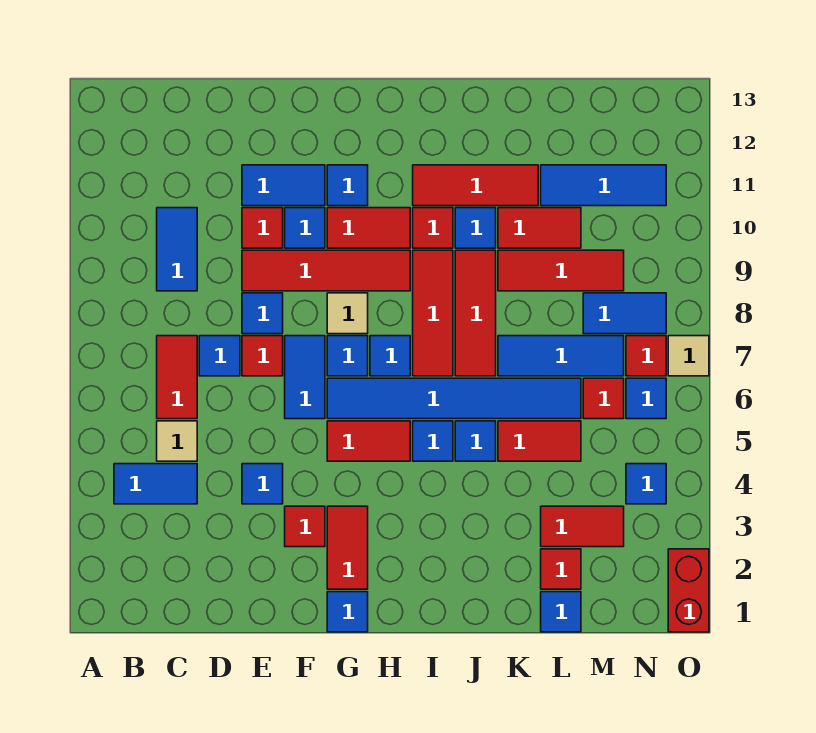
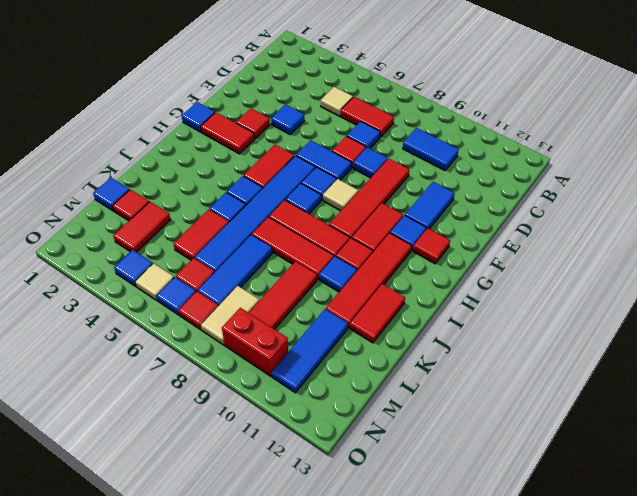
blue tile B4:C4 level 1 -> none
red tile E10 level 1 -> red tile G12 level 1
blue tile F10 level 1 -> none
red tile I11:K11 level 1 -> red tile H11:K11 level 1
red tile K10:L10 level 1 -> red tile J12:K12 level 1
blue tile M8:N8 level 1 -> tan tile M8:N8 level 1
red brick O1:O2 level 1 -> red brick N9:N10 level 1
tan tile O7 level 1 -> tan tile N5 level 1

